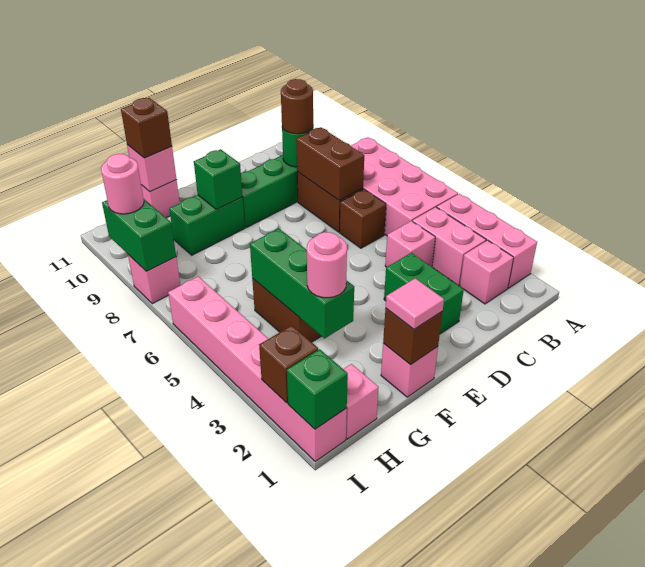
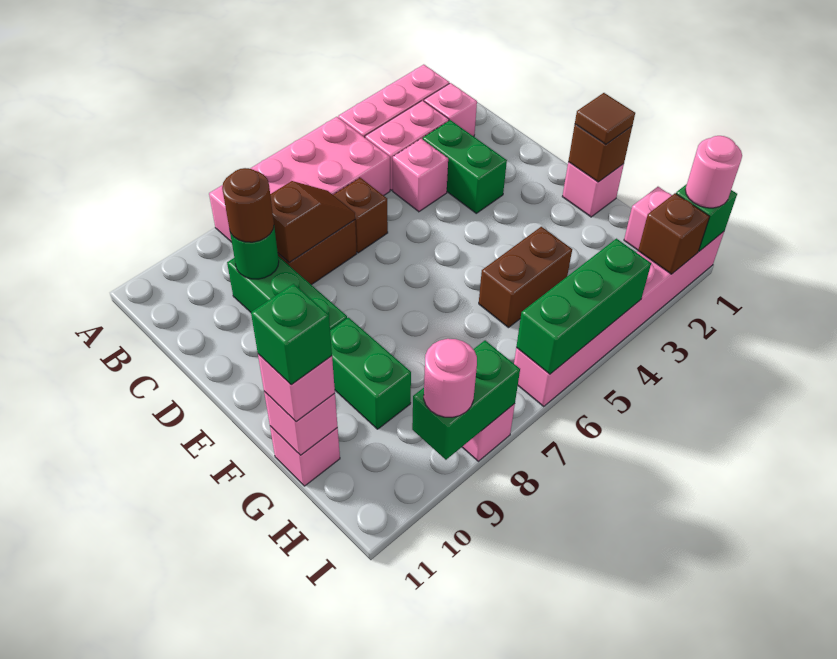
brown brick C7:C8 level 2 -> brown slope C7:C8 level 2 top 8
green brick D2:D3 level 1 -> green brick C3:D3 level 1
pink tile F1 level 3 -> brown tile F1 level 3
green brick F9 level 2 -> green brick G11 level 4
green brick G3:G5 level 2 -> green brick I4:I6 level 2
pink round brick G3 level 3 -> pink round brick I1 level 3
brown brick G11 level 3 -> pink brick G11 level 3

